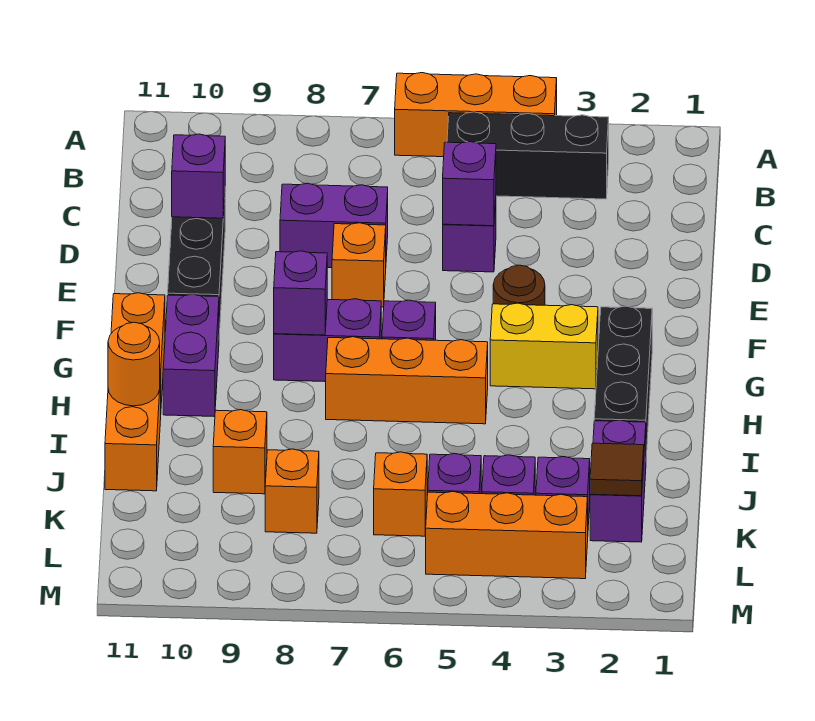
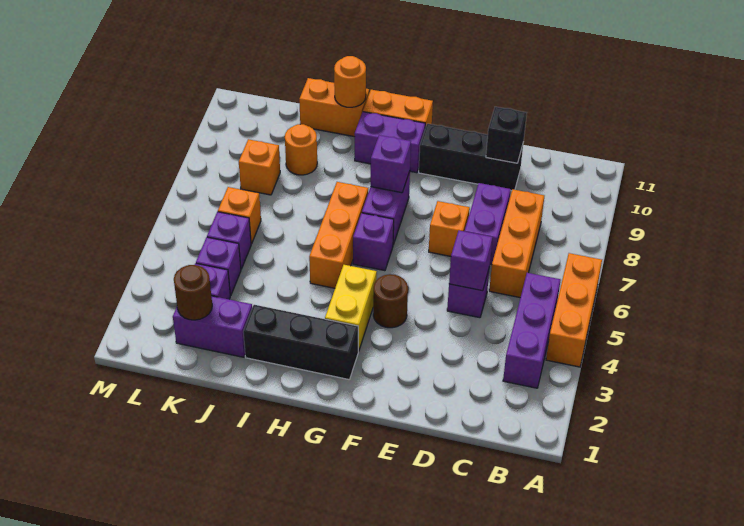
black brick B3:B5 level 1 -> purple brick B3:B5 level 1
purple brick D10 level 2 -> black brick D10 level 2
orange brick J9 level 1 -> orange round brick J9 level 1
brown tile K2 level 2 -> brown round brick K2 level 2
orange brick L3:L5 level 1 -> orange brick C6:C8 level 1

